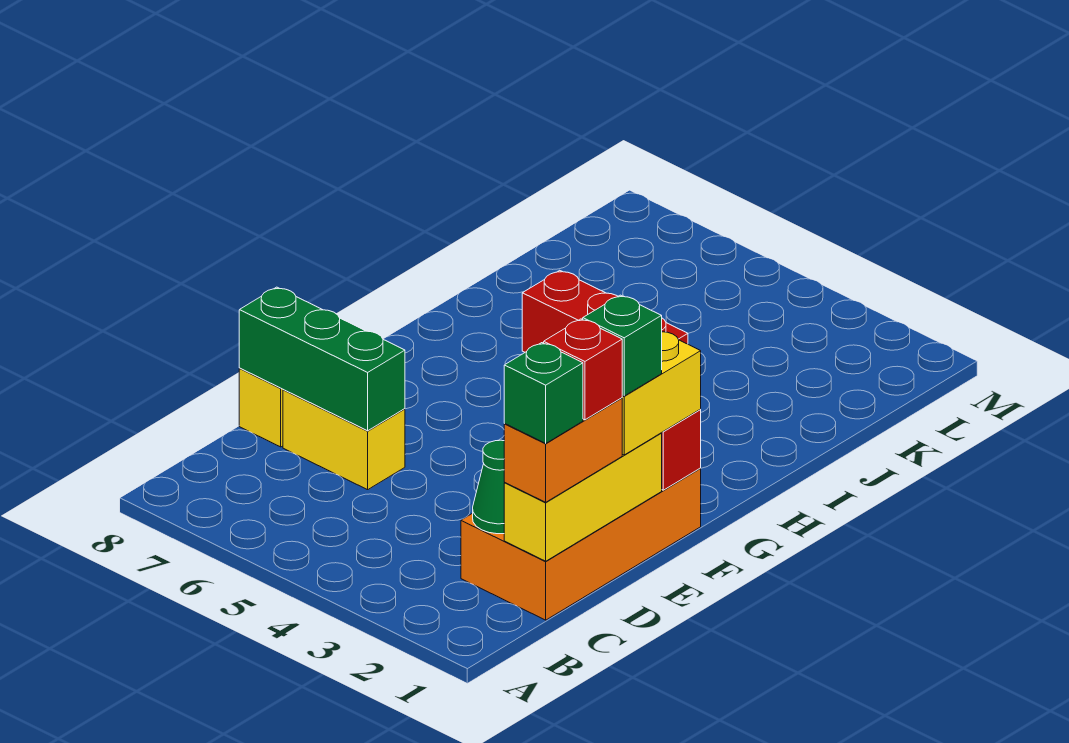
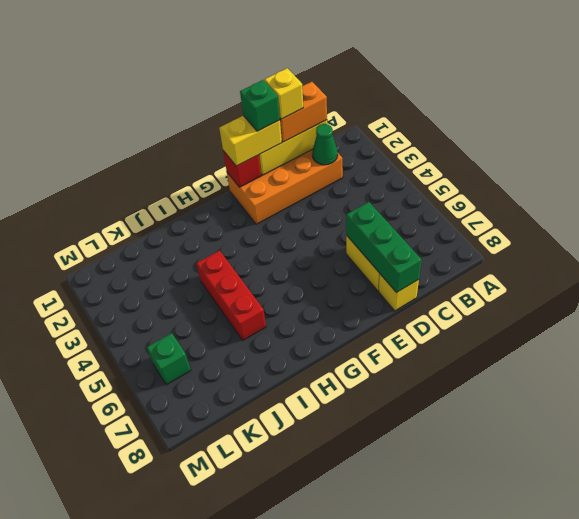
green brick C1 level 4 -> green brick L6 level 1
red brick D1 level 4 -> yellow brick D1 level 4

